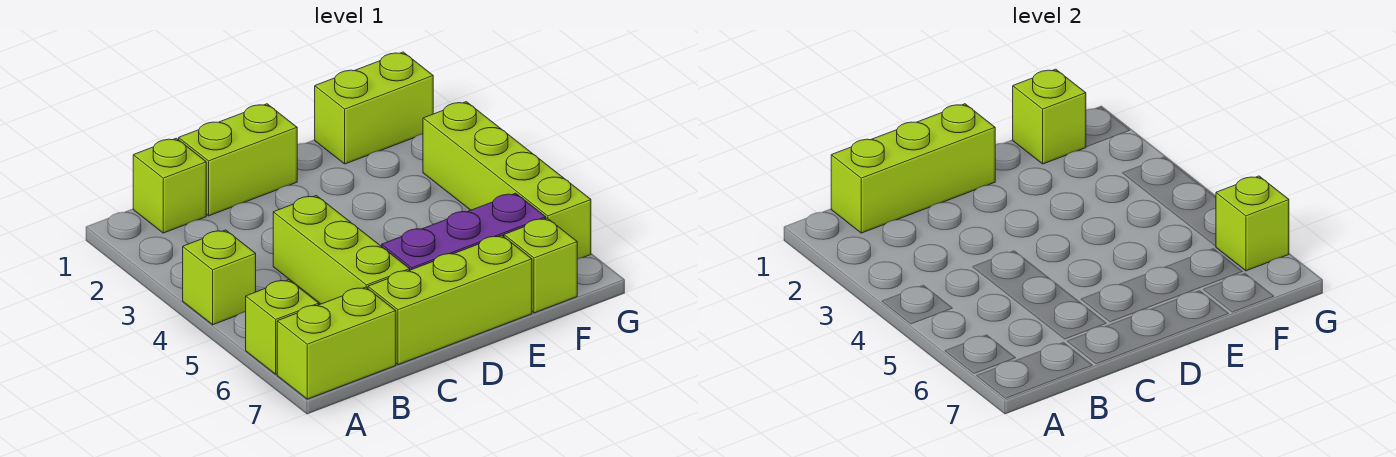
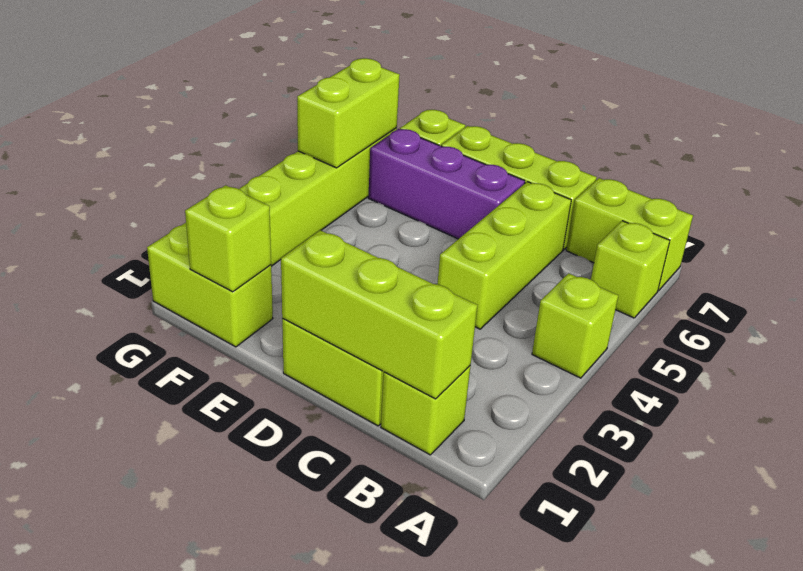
lime brick G6 level 2 -> lime brick G5:G6 level 2

